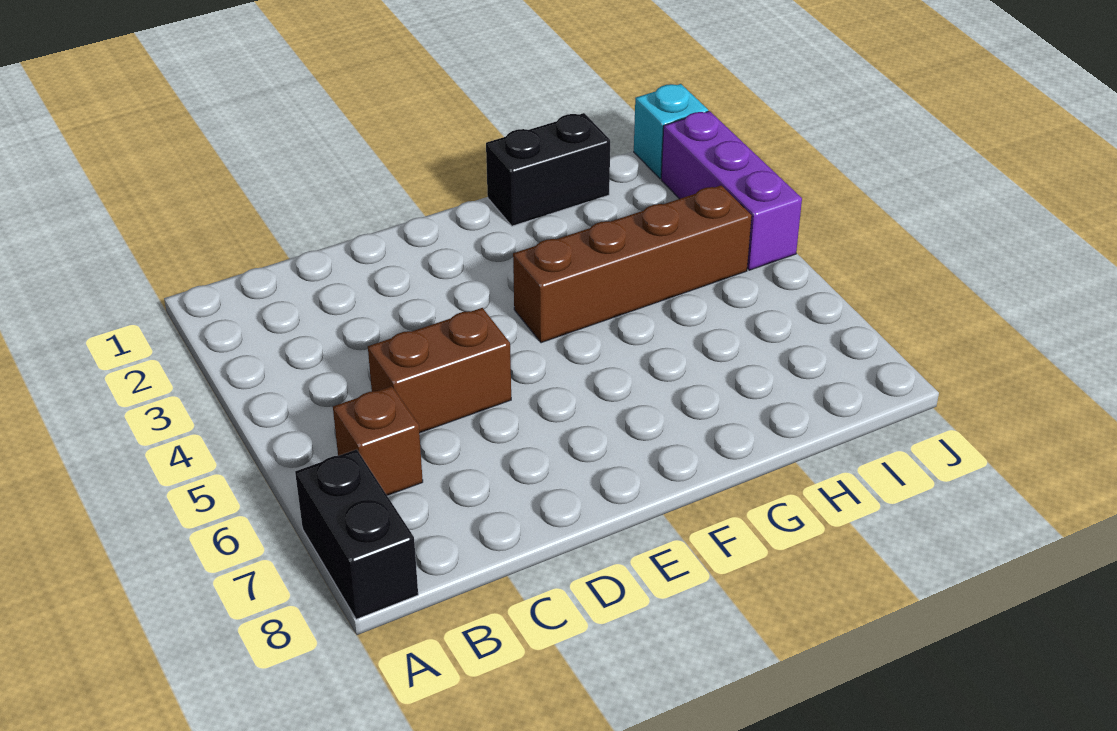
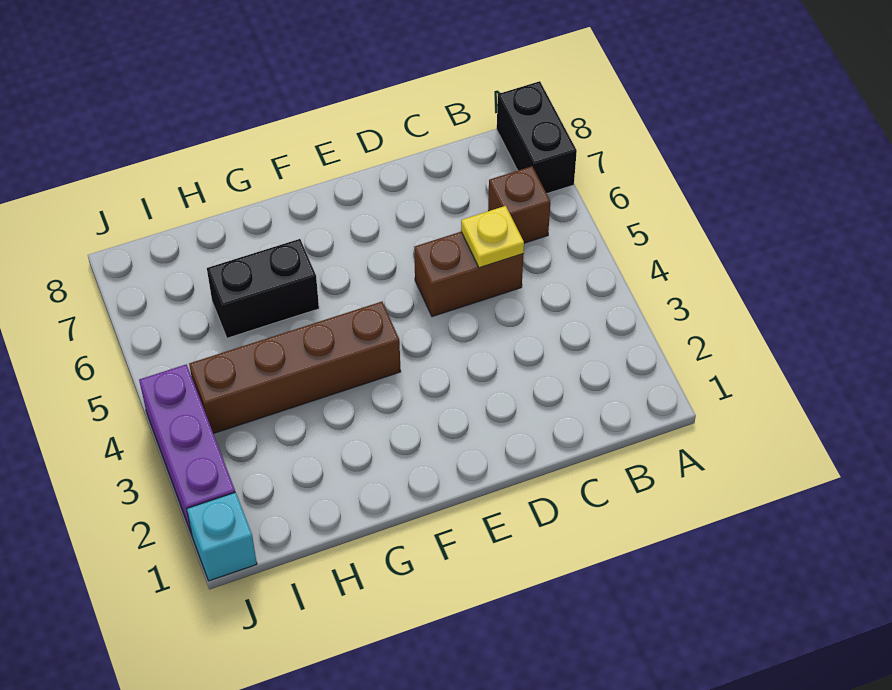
none -> yellow plate C5 level 2
black brick G1:H1 level 1 -> black brick G6:H6 level 1

